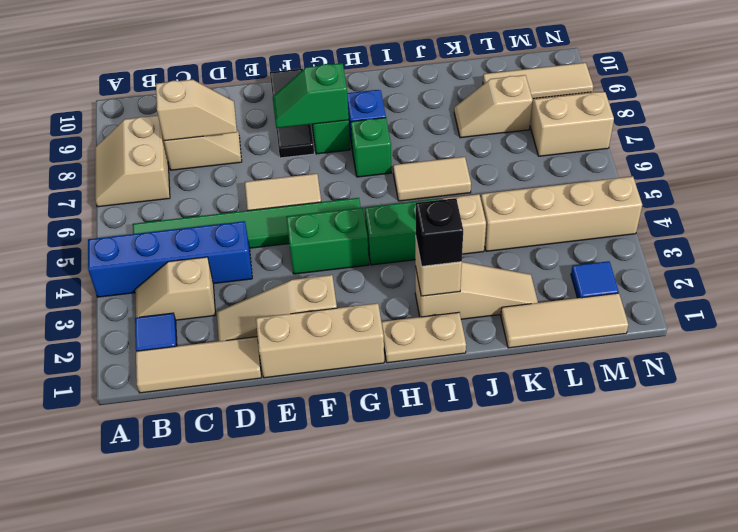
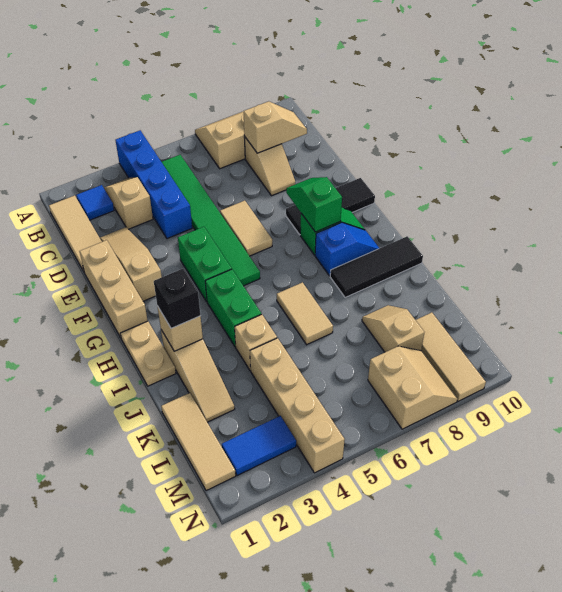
tan slope C8:D8 level 2 top C -> tan slope C8:C9 level 2 top 8
green brick H7 level 1 -> none
none -> black tile I8:I10 level 1
blue tile M2 level 1 -> blue tile M2:M3 level 1

